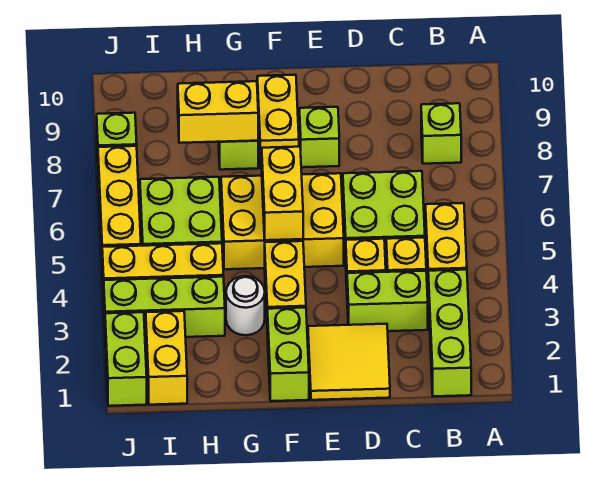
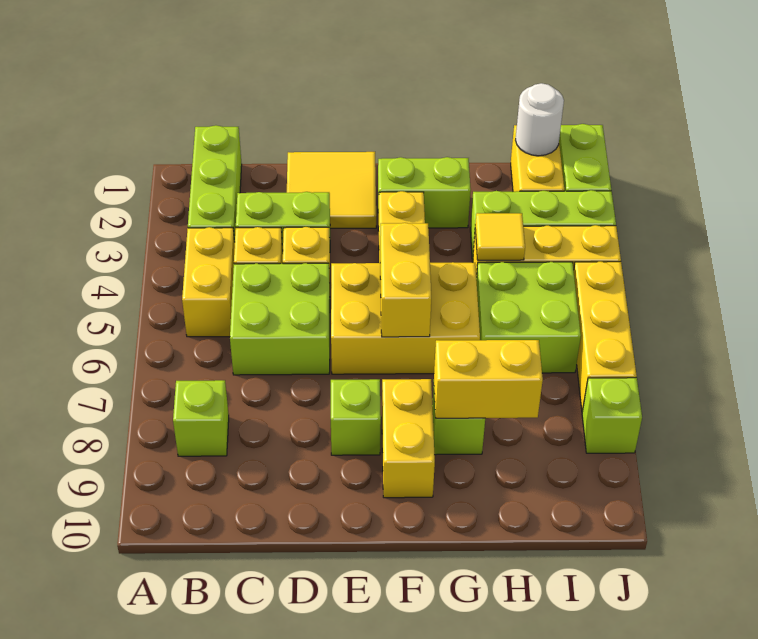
lime brick F1:F2 level 1 -> lime brick F2:G2 level 1
white round brick G3 level 1 -> white round brick I1 level 2
none -> yellow tile H4 level 2

